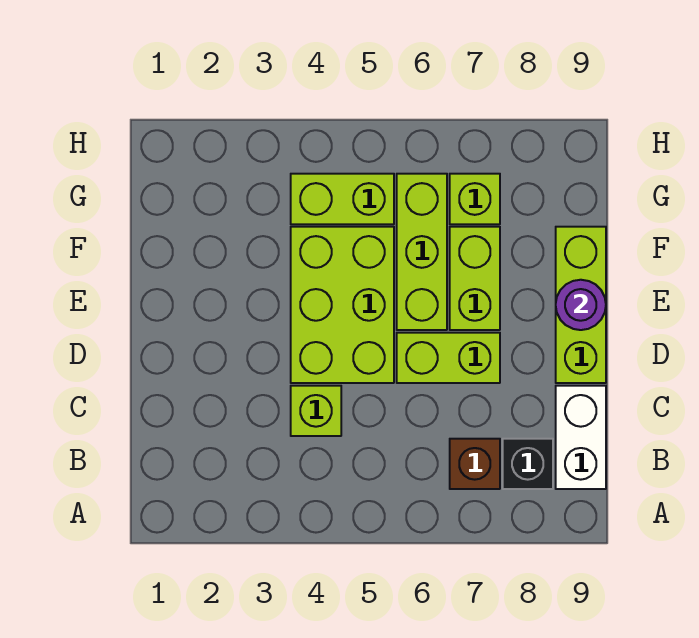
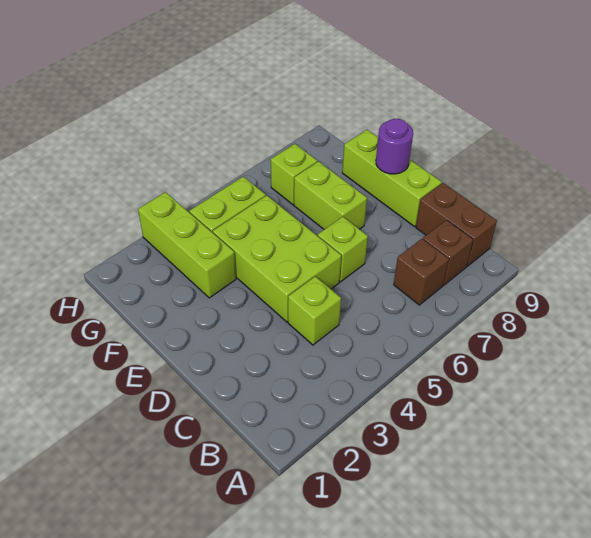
black brick B8 level 1 -> brown brick B8 level 1
white brick B9:C9 level 1 -> brown brick B9:C9 level 1
lime brick D6:D7 level 1 -> lime brick D6 level 1
lime brick E6:G6 level 1 -> lime brick F3:H3 level 1

